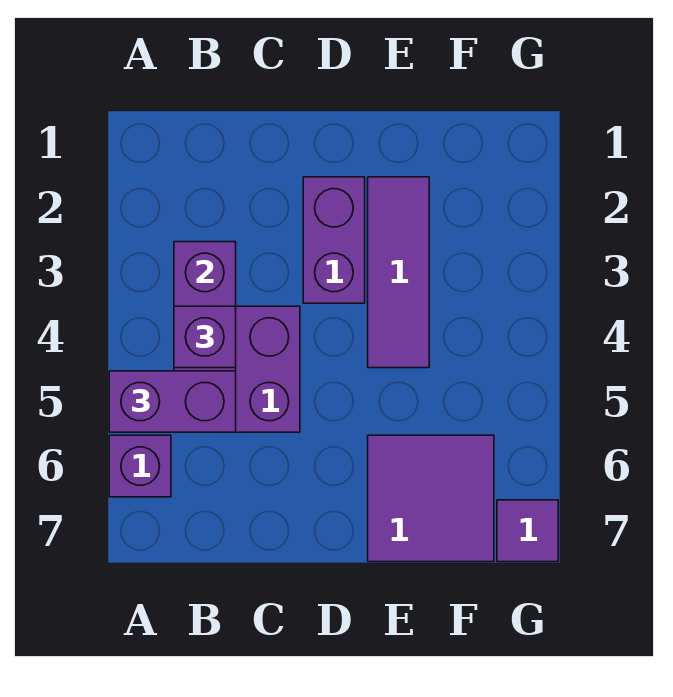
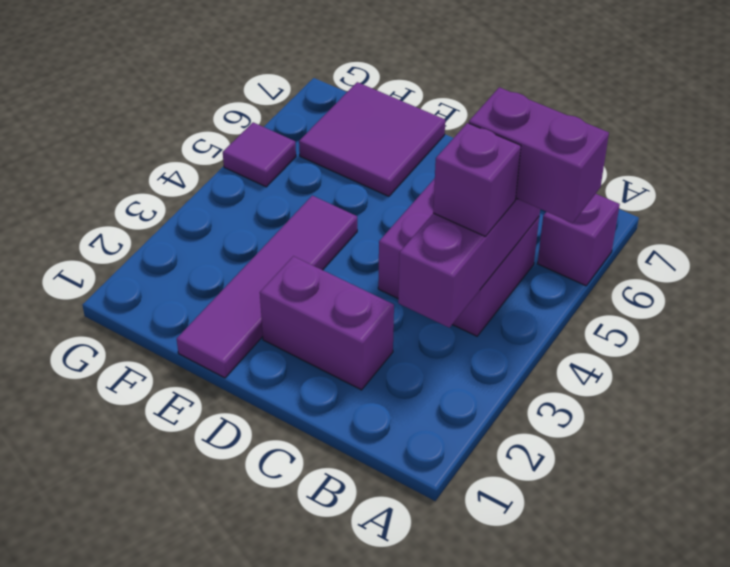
purple brick D2:D3 level 1 -> purple brick C2:D2 level 1
purple tile E2:E4 level 1 -> purple tile E1:E4 level 1
purple tile G7 level 1 -> purple tile G5 level 1

